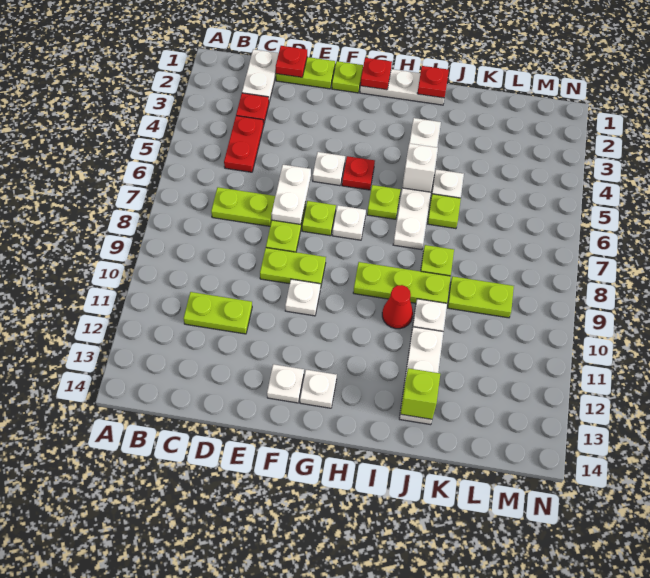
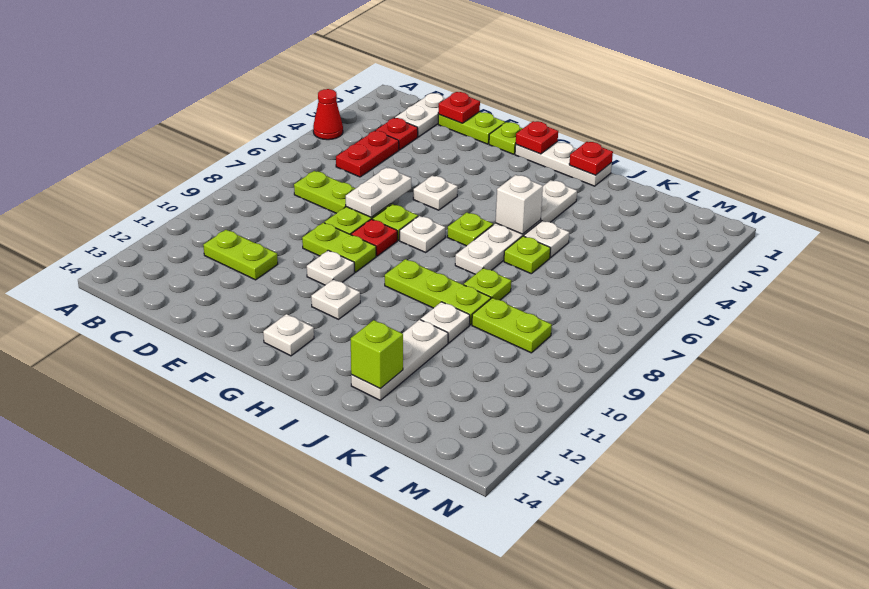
white plate F13 level 1 -> white plate G11 level 1
red plate G5 level 1 -> red plate F8 level 1
red cone I10 level 1 -> red cone A4 level 1

